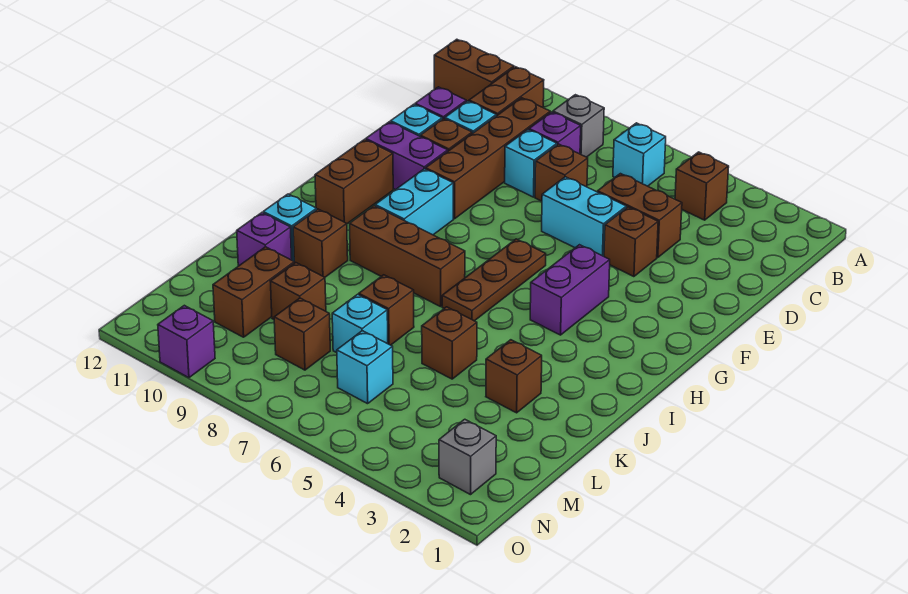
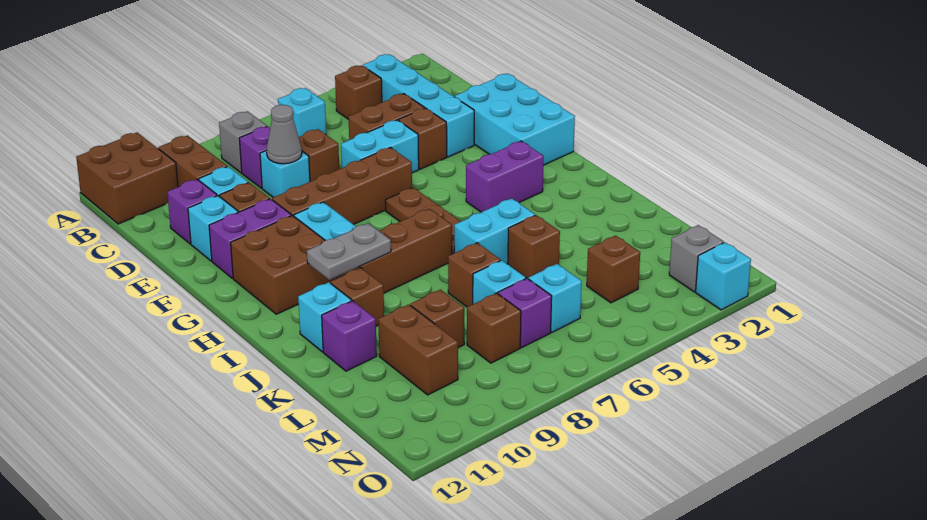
none -> cyan brick B3:E3 level 1
brown brick B11:B12 level 1 -> brown brick A11:B12 level 1
brown brick C9:F9 level 1 -> brown brick F6:F9 level 1
none -> grey cone D8 level 2
none -> cyan brick E1:G2 level 1
purple brick G4:H4 level 1 -> purple brick H3:H4 level 1
brown brick G11:H11 level 1 -> brown brick G10:H11 level 1
none -> grey plate I9:I10 level 2
none -> cyan brick J5:J6 level 1
brown brick K3 level 1 -> brown brick M4 level 1
none -> cyan brick O2 level 1
purple brick O10 level 1 -> purple brick M7 level 1

